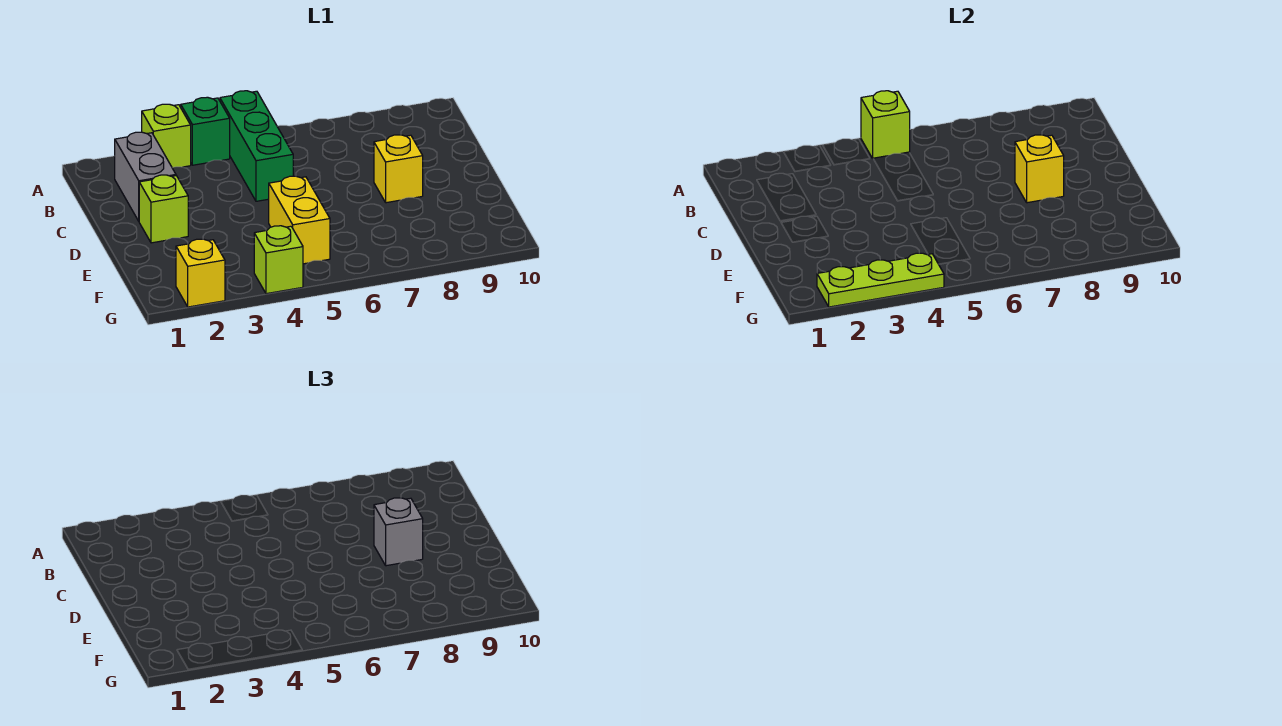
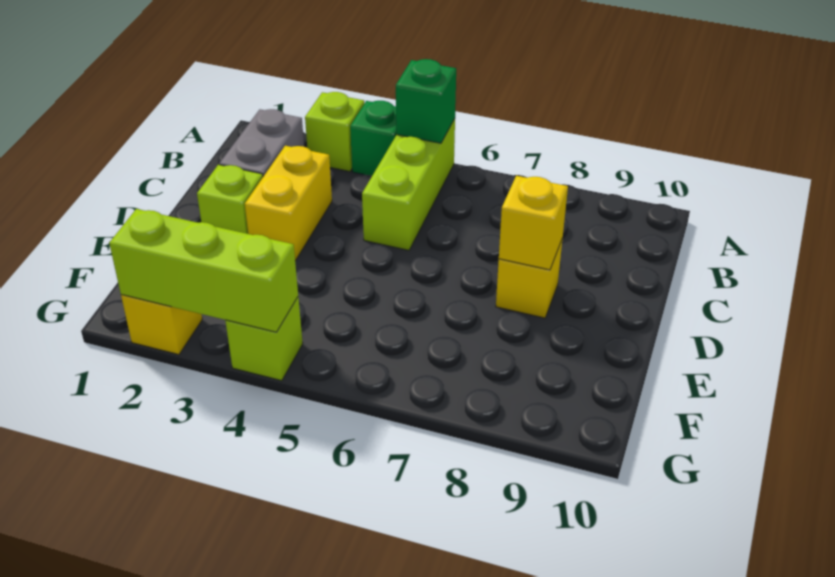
green brick A5:C5 level 1 -> lime brick A5:C5 level 1
lime brick A5 level 2 -> green brick A5 level 2
grey brick D8 level 3 -> none
yellow brick E5:F5 level 1 -> yellow brick C3:D3 level 1
lime plate G2:G4 level 2 -> lime brick G2:G4 level 2

